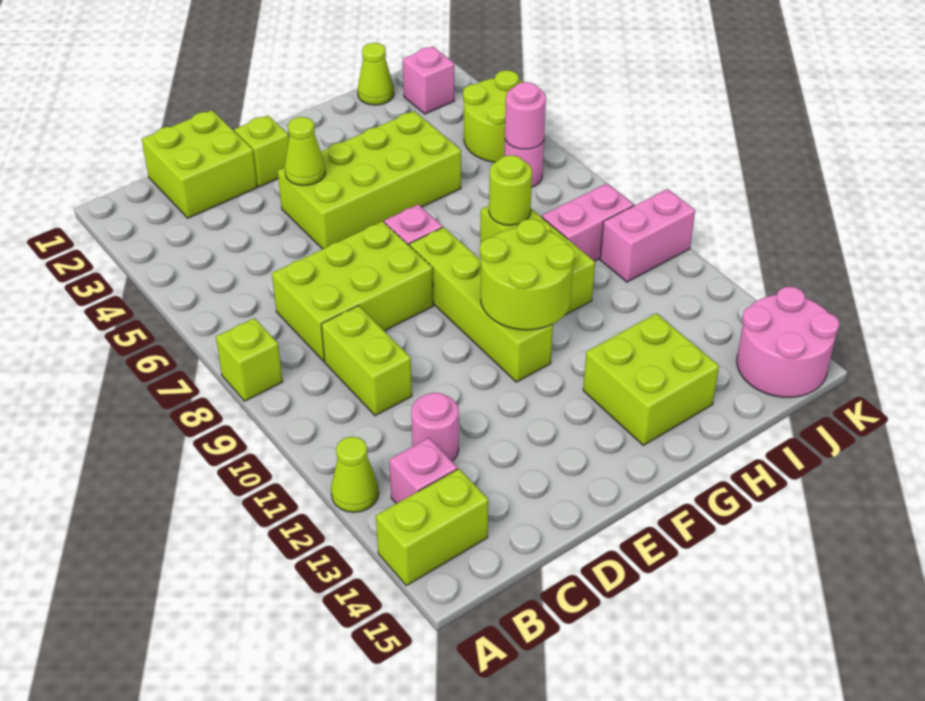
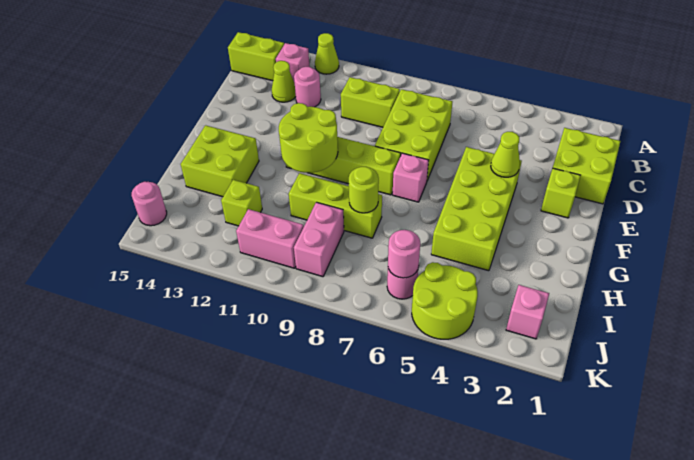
lime brick A8 level 1 -> lime brick I12 level 1
lime brick A14:B14 level 1 -> lime brick B14:B15 level 1
lime cone I1 level 1 -> lime cone C13 level 1
pink brick J10:K10 level 1 -> pink brick J10:J11 level 1
pink round brick J14:K15 level 1 -> pink round brick J15 level 1

